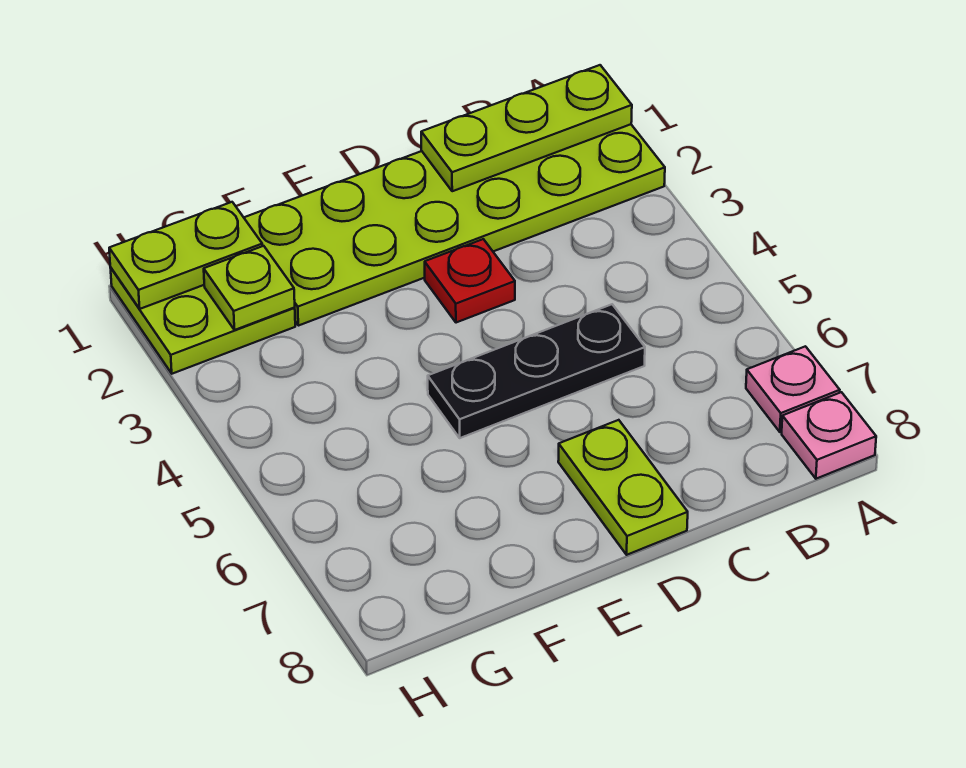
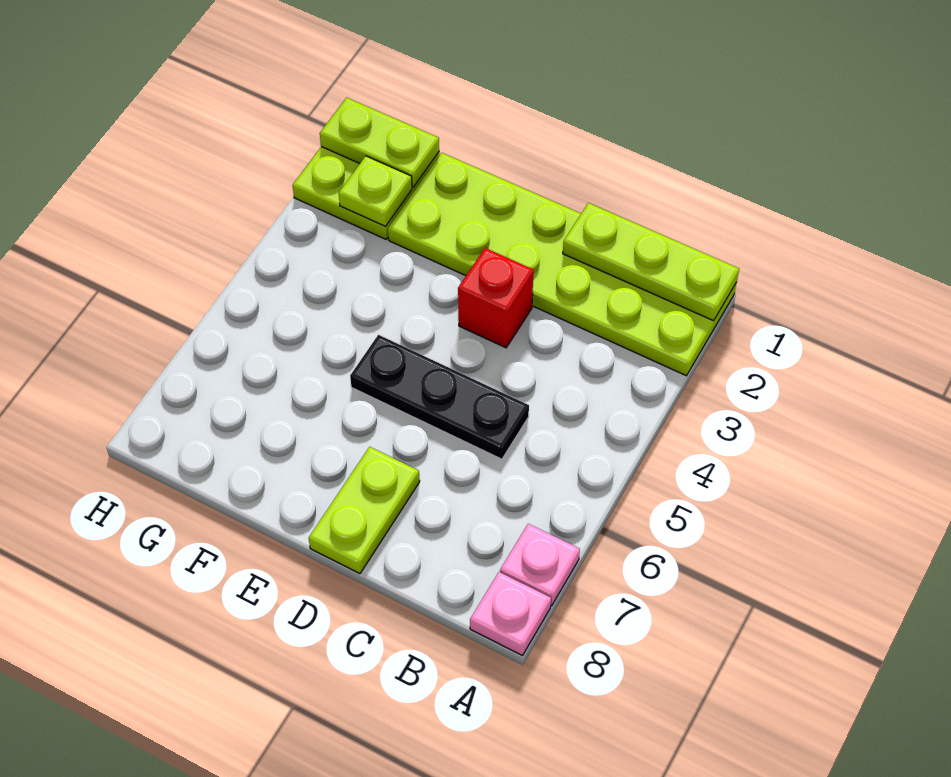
red plate D3 level 1 -> red brick D3 level 1

